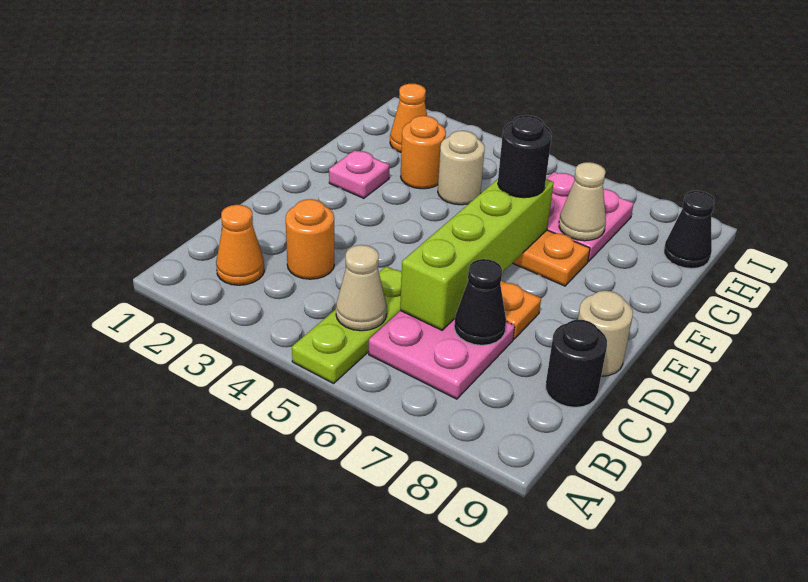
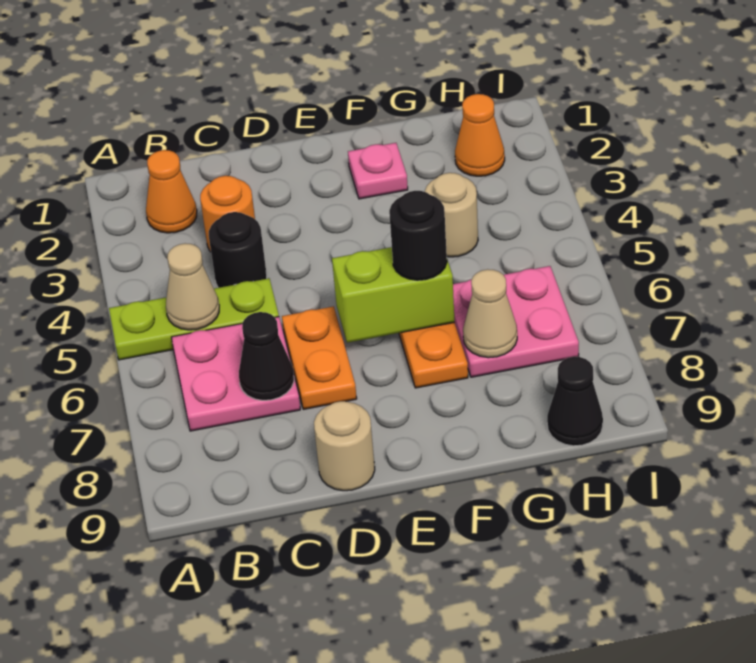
lime brick C6:F6 level 2 -> lime brick E6:F6 level 2
black round brick C9 level 1 -> black round brick C4 level 1
orange round brick G3 level 1 -> none

